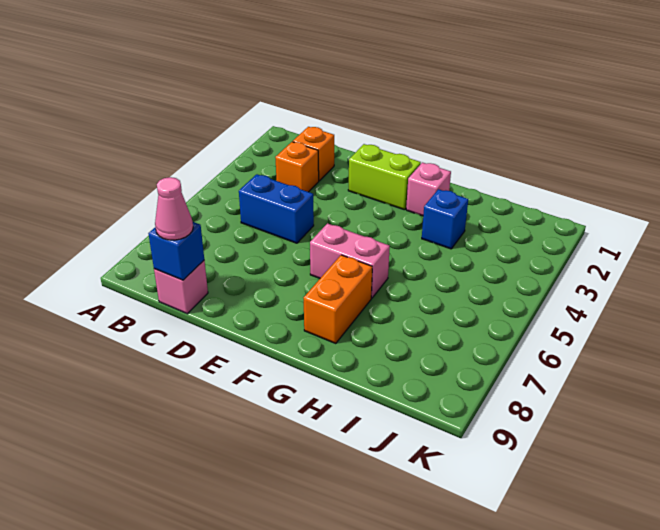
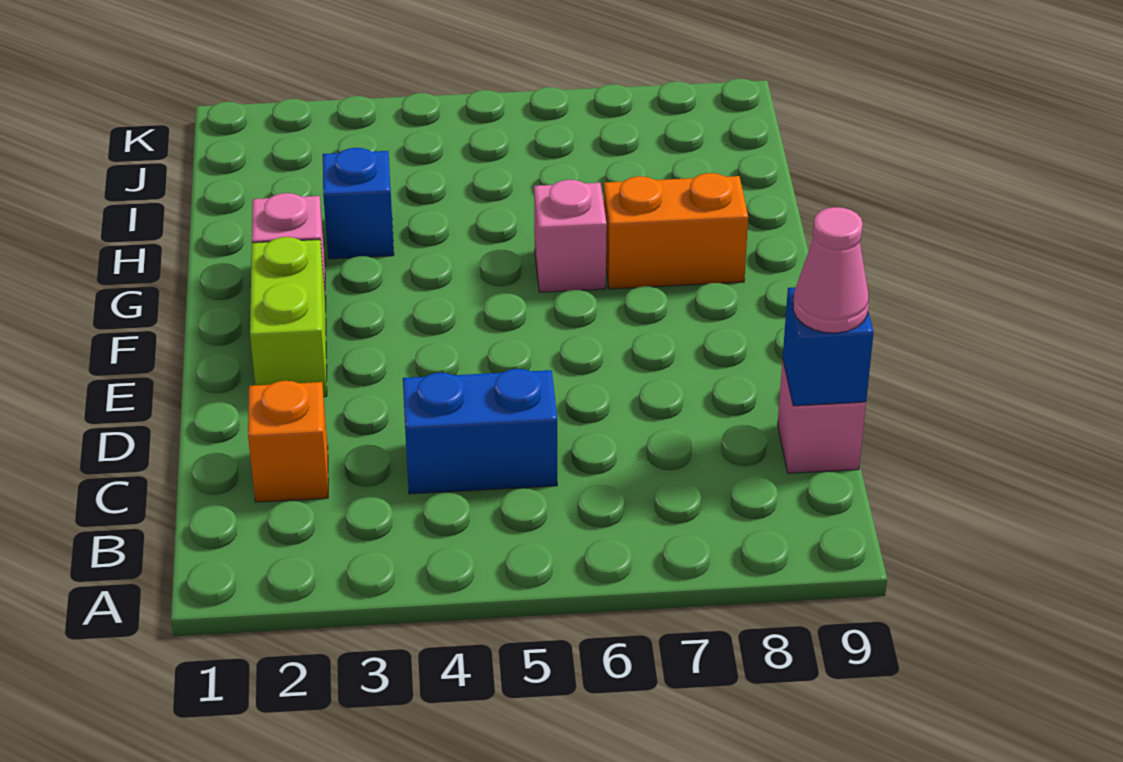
orange brick C3 level 1 -> none
blue brick C5:D5 level 1 -> blue brick C4:C5 level 1
pink brick F6:G6 level 1 -> pink brick G6 level 1

